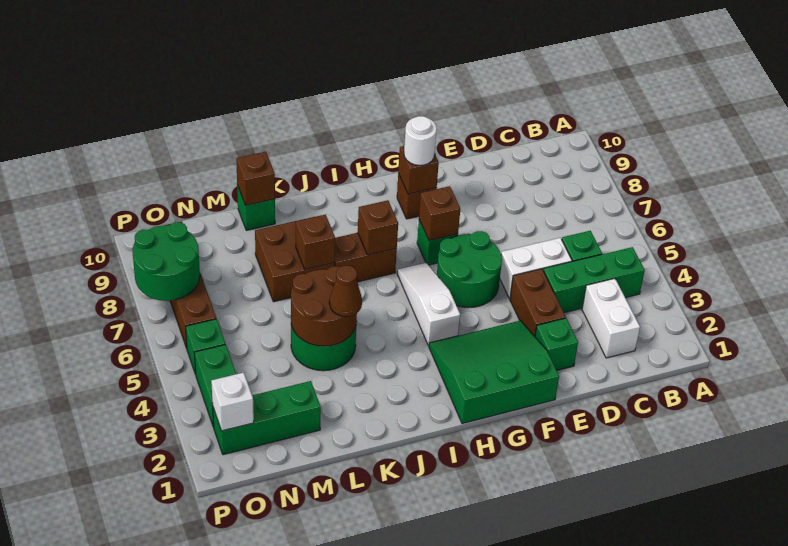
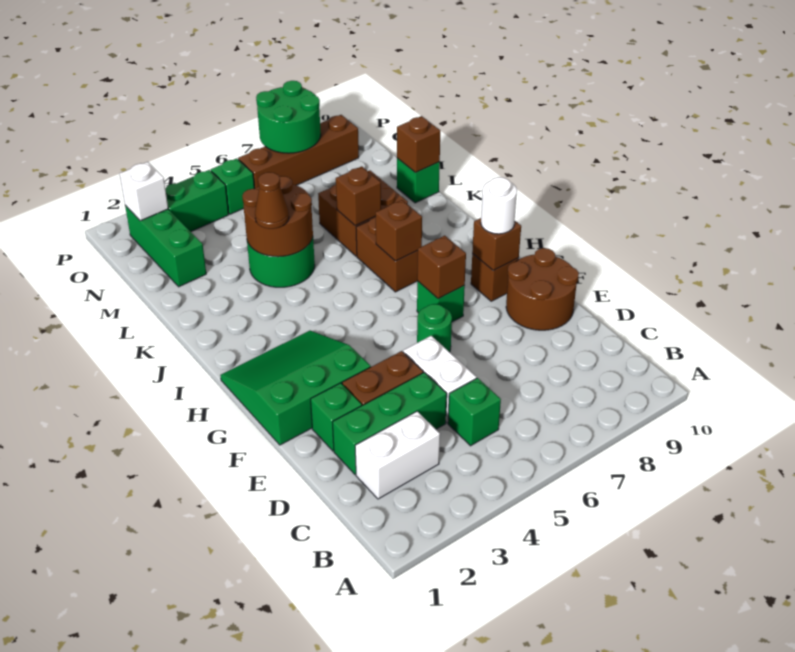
green brick B4:D4 level 1 -> green brick D2:D4 level 1
none -> brown round brick E9:F10 level 1
green slope F1:H3 level 1 top 1 -> green slope F1:H3 level 1 top F
green round brick F5:G6 level 1 -> green round brick F6 level 1
white slope H4:H6 level 1 top 4 -> none

